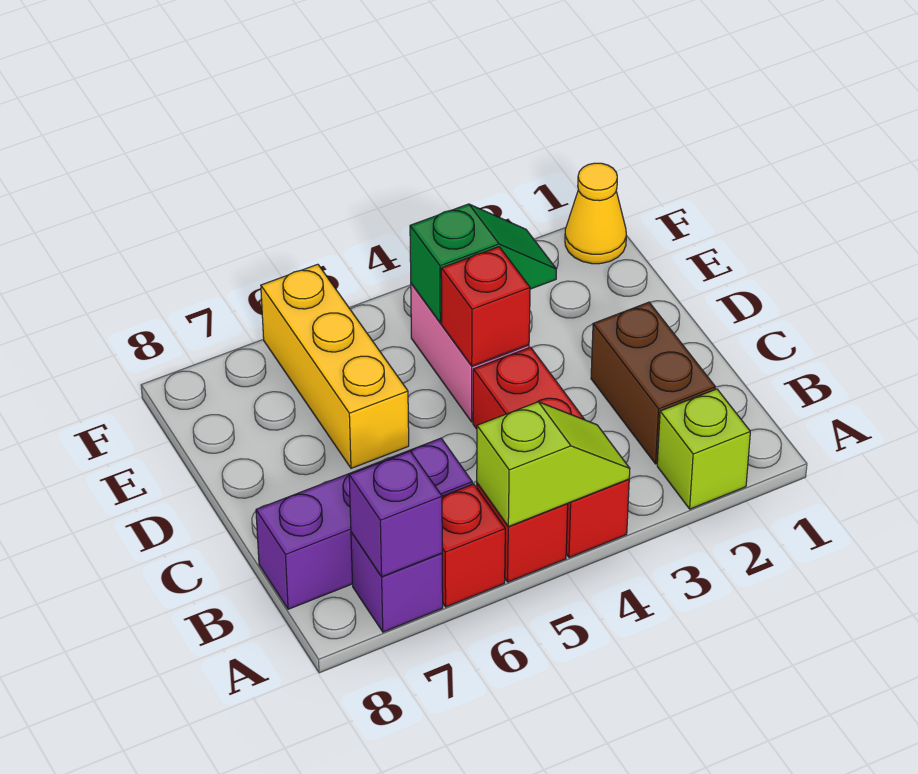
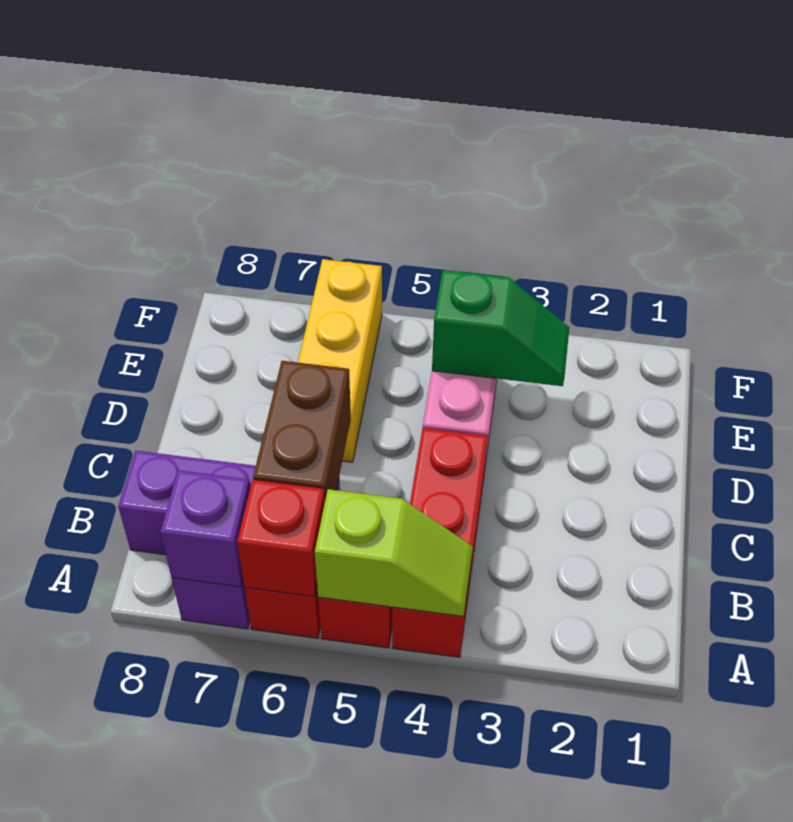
lime brick A2 level 1 -> none
brown brick B2:C2 level 1 -> brown brick B6:C6 level 2
red brick D4 level 2 -> red brick A6 level 2
yellow cone F1 level 1 -> none

